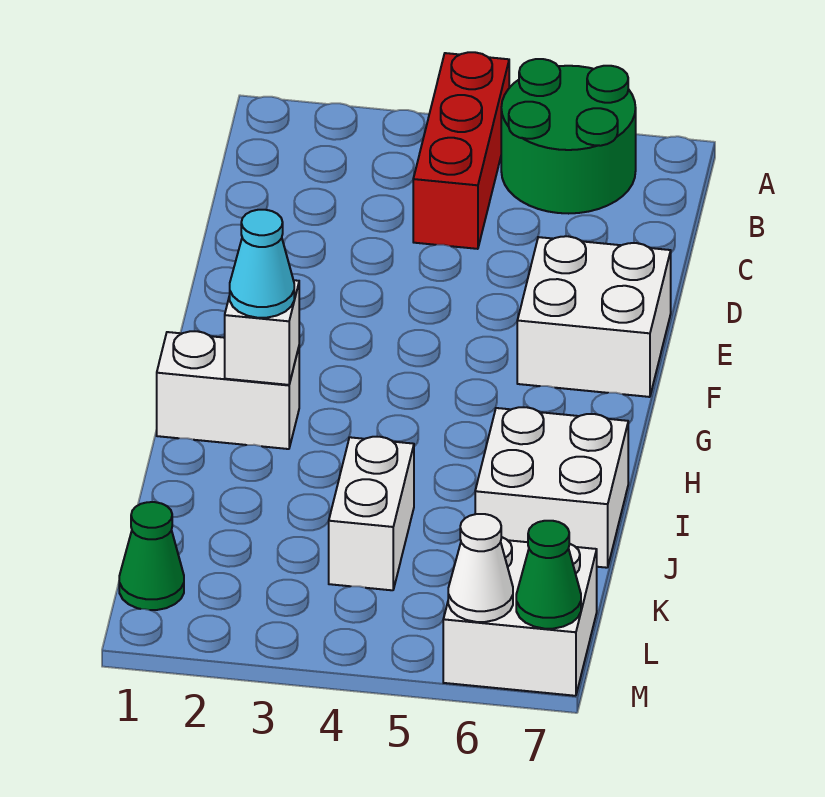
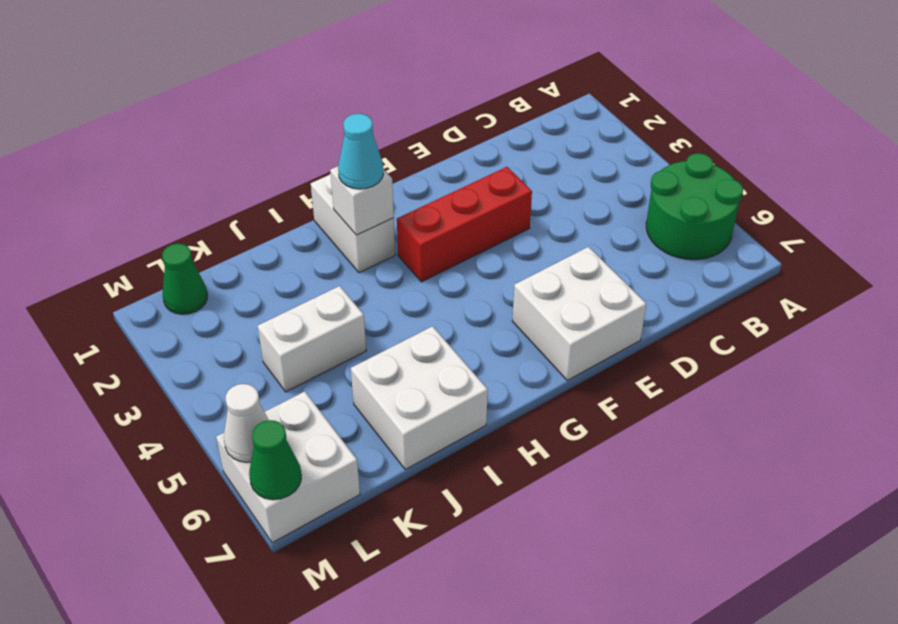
red brick A4:C4 level 1 -> red brick E3:G3 level 1

